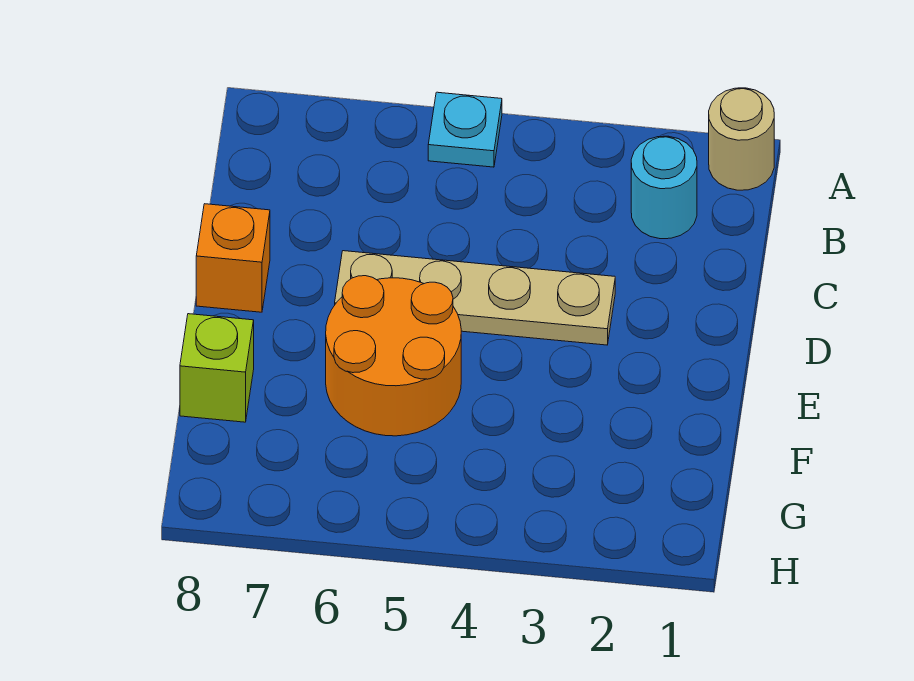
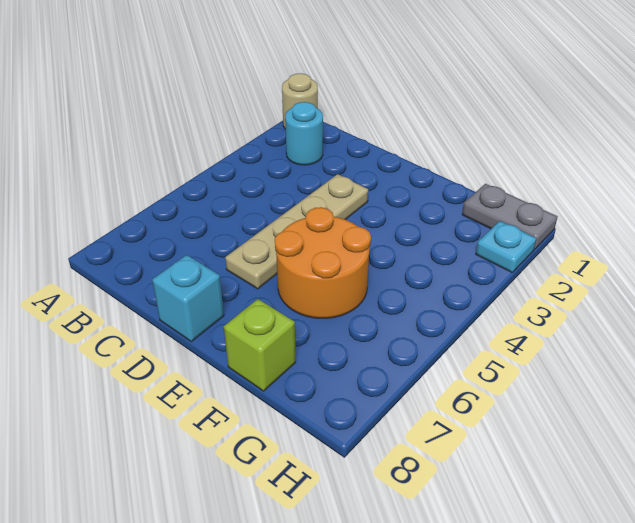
cyan plate A5 level 1 -> cyan plate H2 level 1
orange brick D8 level 1 -> cyan brick D8 level 1
none -> grey plate G1:H1 level 1

